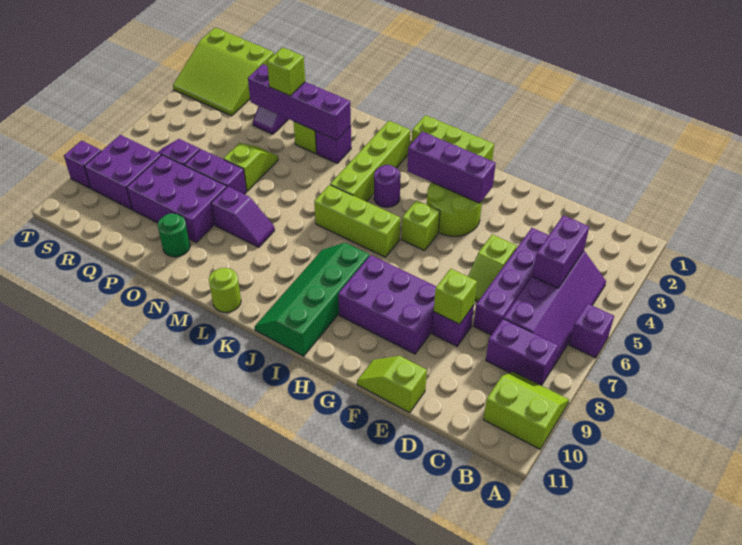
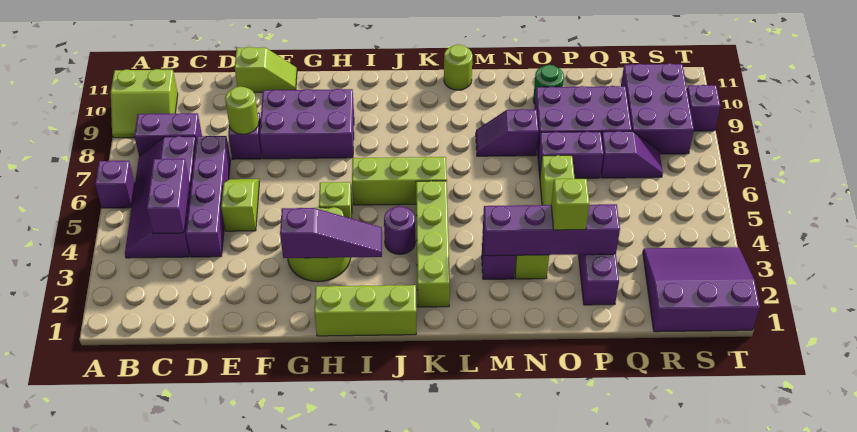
lime brick E8 level 2 -> lime round brick E8 level 2
purple brick G3:I3 level 2 -> purple slope G3:I3 level 2 top G
green slope I8:J11 level 1 top I -> none
lime slope R1:T3 level 1 top 1 -> purple slope R1:T3 level 1 top 1
purple brick R8:S9 level 1 -> purple brick R8:S10 level 1

